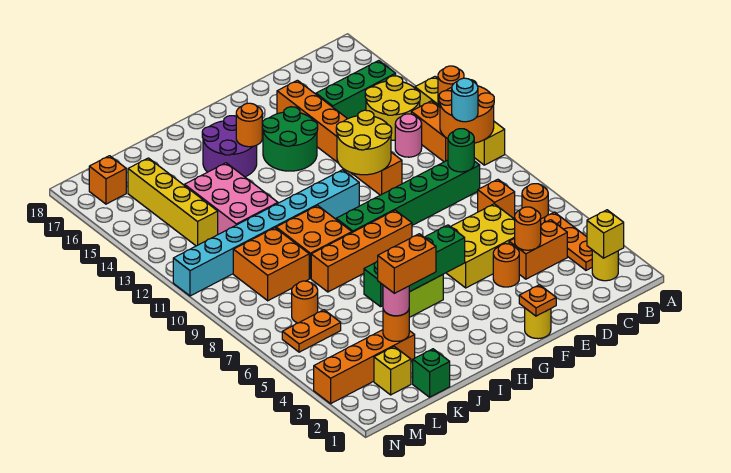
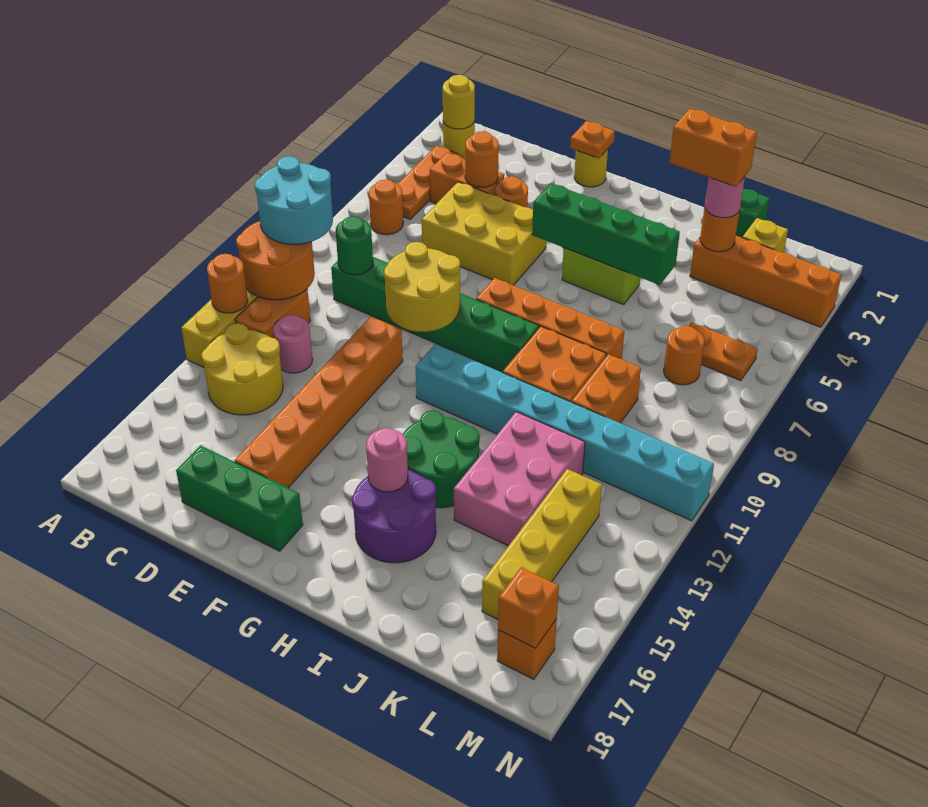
yellow brick B2 level 2 -> yellow round brick B2 level 2
cyan round brick B10 level 3 -> cyan round brick A9:B10 level 3
green brick B15:D15 level 1 -> green brick D17:F17 level 1
orange brick C7 level 1 -> orange brick M17 level 2
yellow round brick E11:F12 level 2 -> yellow round brick E9:F10 level 2
green round brick F14:G15 level 1 -> green round brick H13:I14 level 1
orange round brick H15 level 2 -> pink round brick H15 level 2
orange brick K9:L10 level 1 -> orange brick K9:K10 level 1

